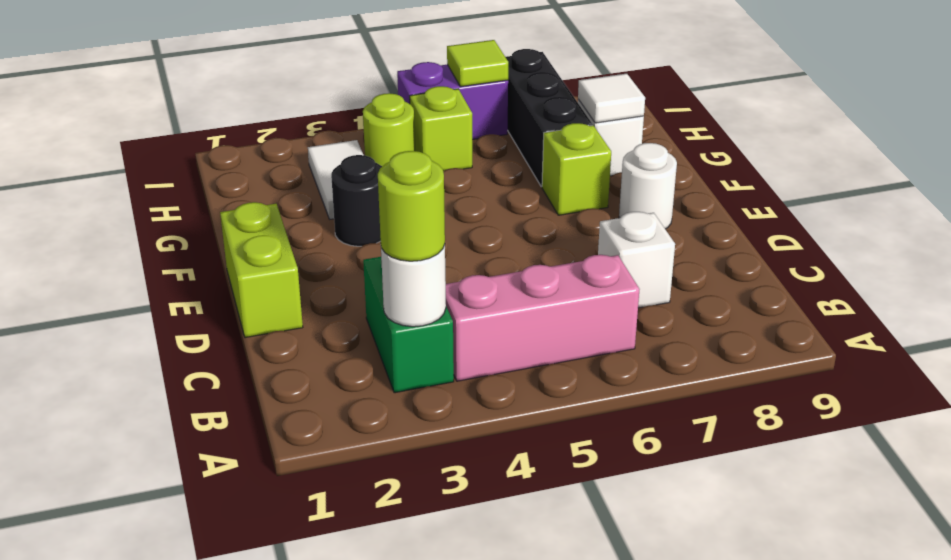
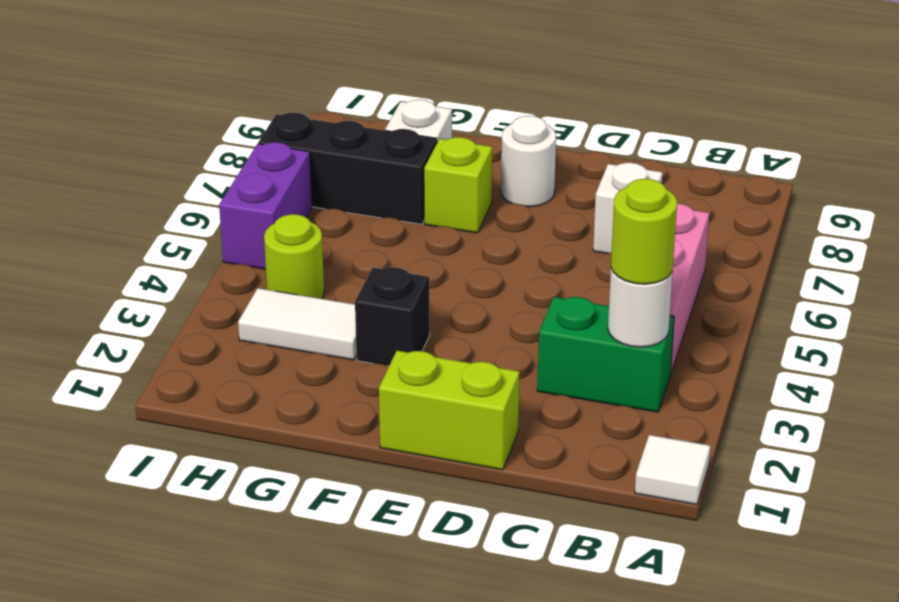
black round brick F3 level 1 -> black brick F3 level 1
white tile G8 level 2 -> white tile A1 level 1
lime brick H5 level 1 -> none
lime tile I6 level 2 -> none

